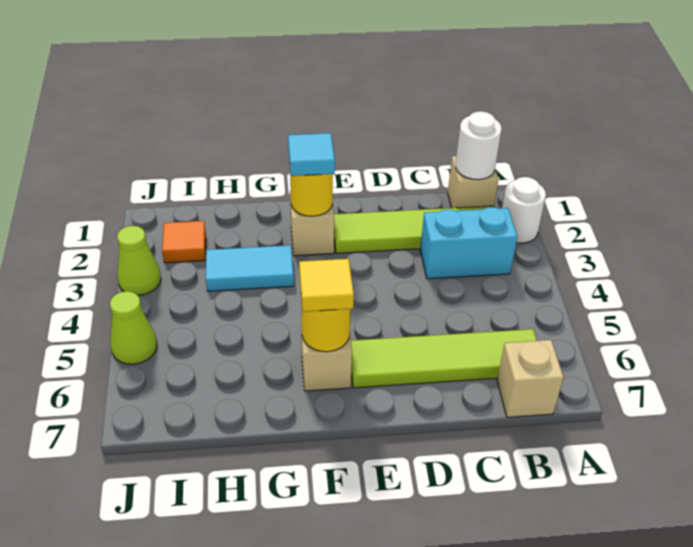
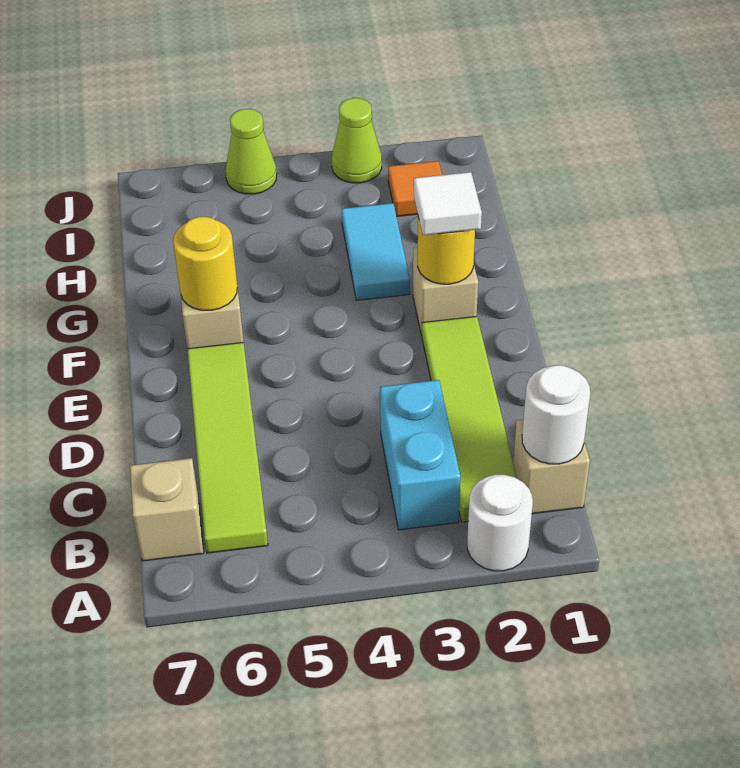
cyan tile F2 level 3 -> white tile F2 level 3
yellow tile F6 level 3 -> none

